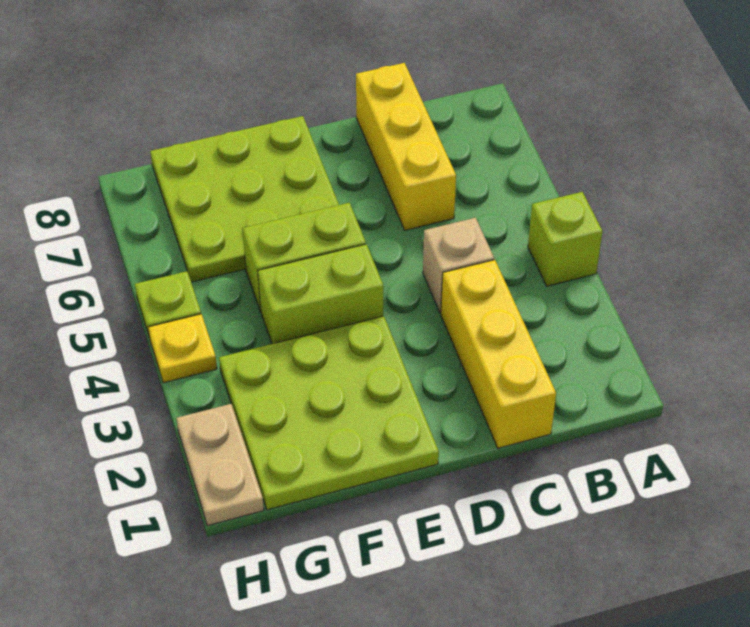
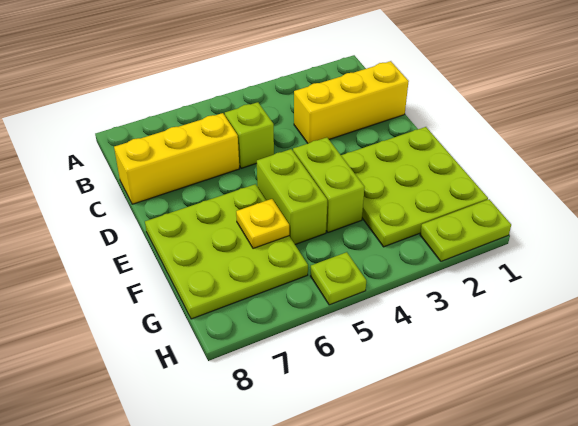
lime brick A4 level 1 -> lime brick C5 level 1
tan brick C4 level 1 -> none
tan plate H1:H2 level 1 -> lime plate H1:H2 level 1
yellow plate H4 level 1 -> yellow plate F6 level 2

